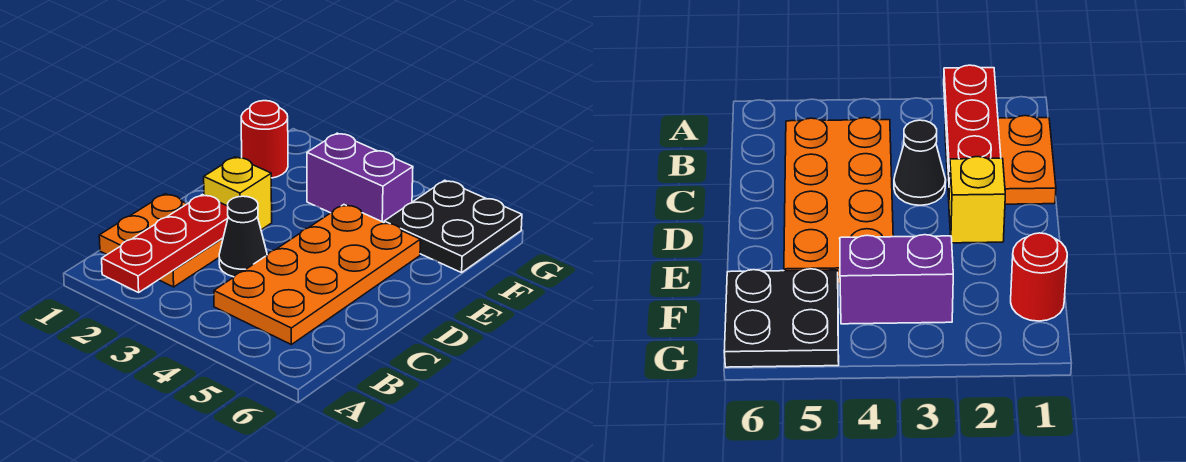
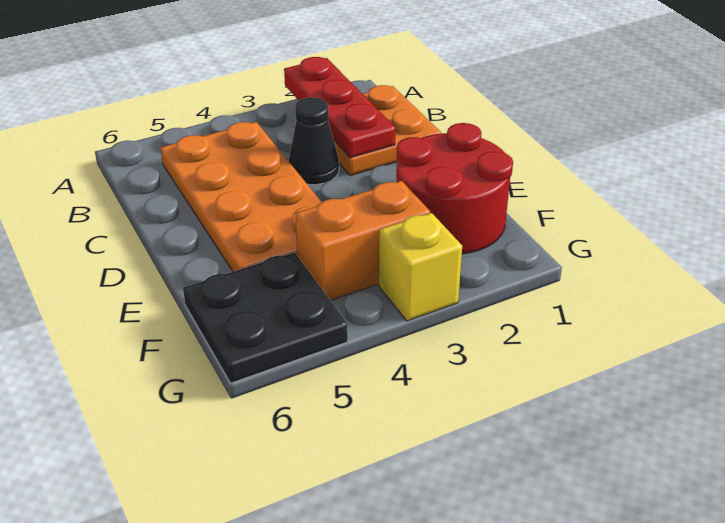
yellow brick D2 level 1 -> yellow brick G3 level 1
red round brick F1 level 1 -> red round brick E1:F2 level 1
purple brick F3:F4 level 1 -> orange brick F3:F4 level 1

